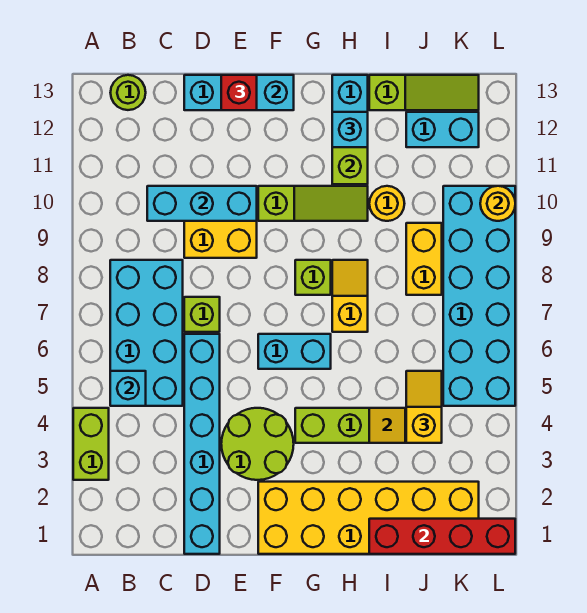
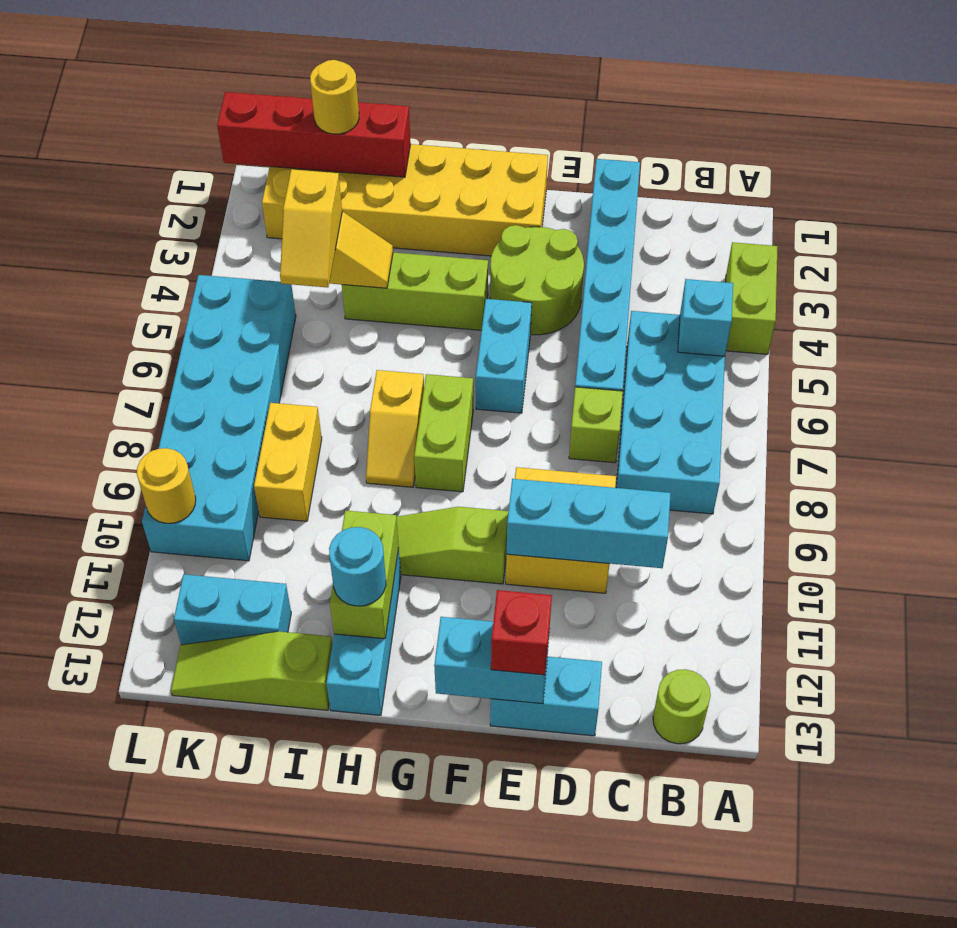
cyan brick F6:G6 level 1 -> cyan brick F5:F6 level 1
lime brick G8 level 1 -> lime brick G7:G8 level 1
cyan brick H12 level 3 -> cyan round brick H12 level 3
yellow round brick I10 level 1 -> yellow round brick J1 level 3

